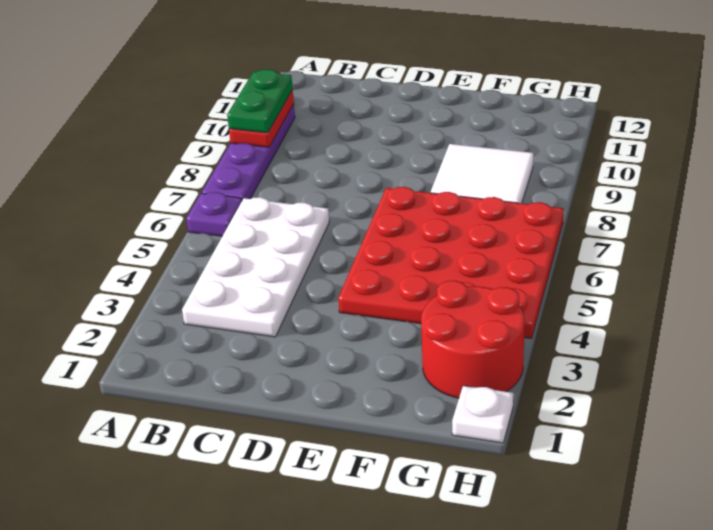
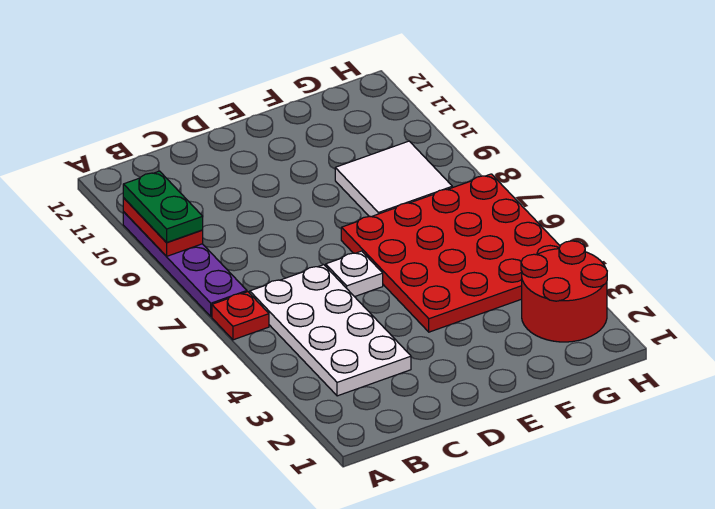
purple plate A6 level 1 -> red plate A6 level 1
white plate H1 level 1 -> white plate D6 level 1

